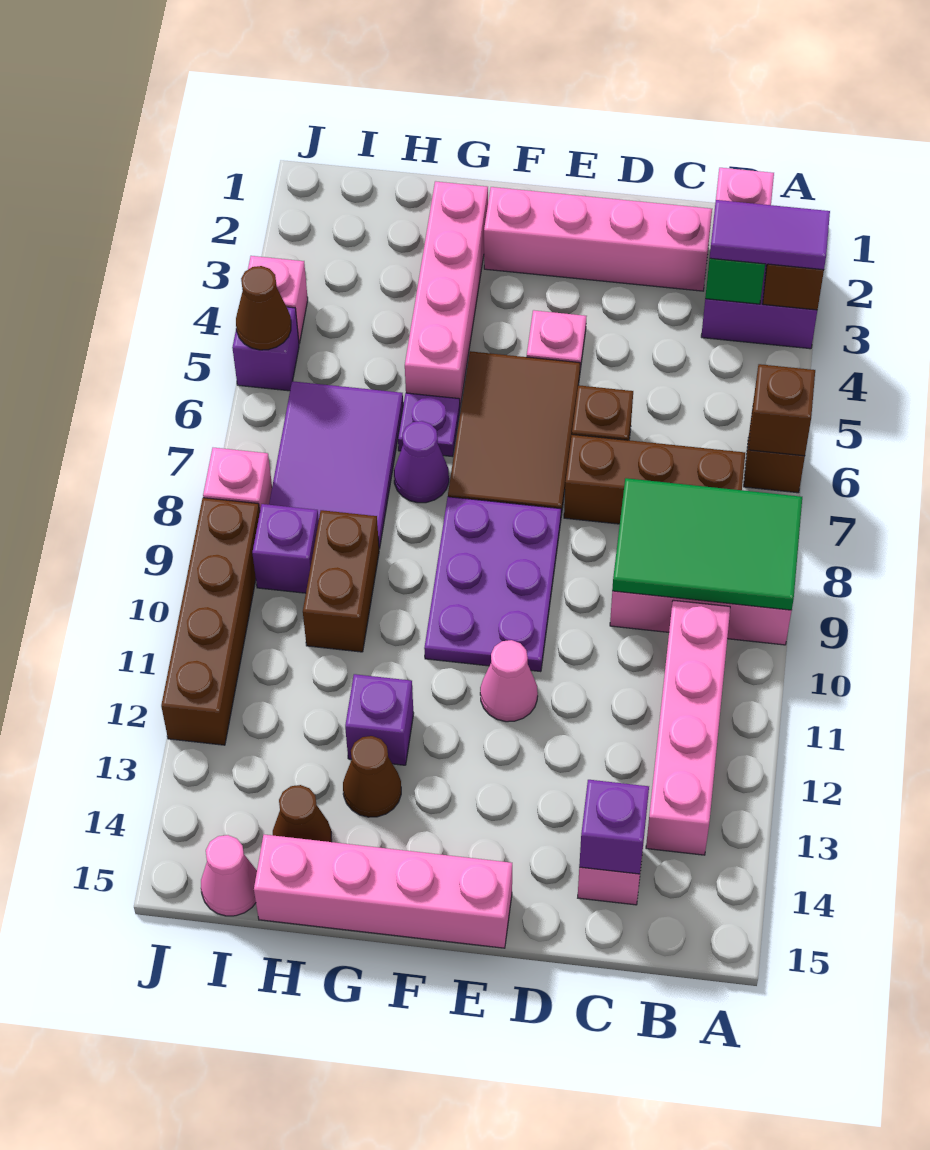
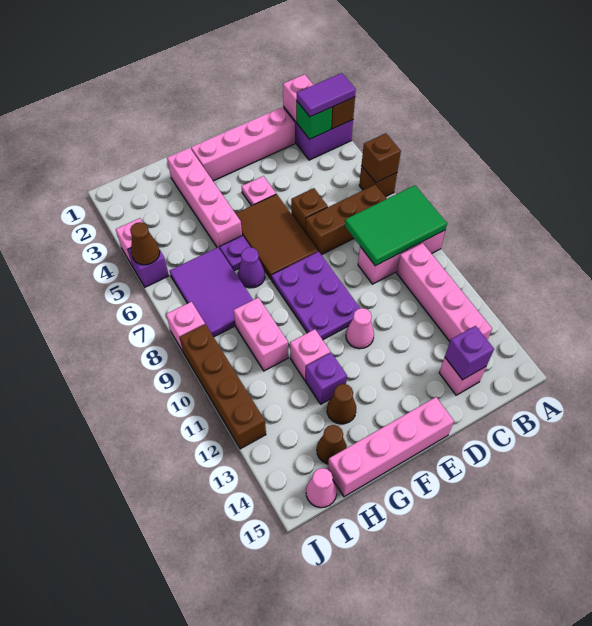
none -> pink brick G11 level 1
brown brick H9:H10 level 1 -> pink brick H9:H10 level 1
purple brick I9 level 1 -> none

